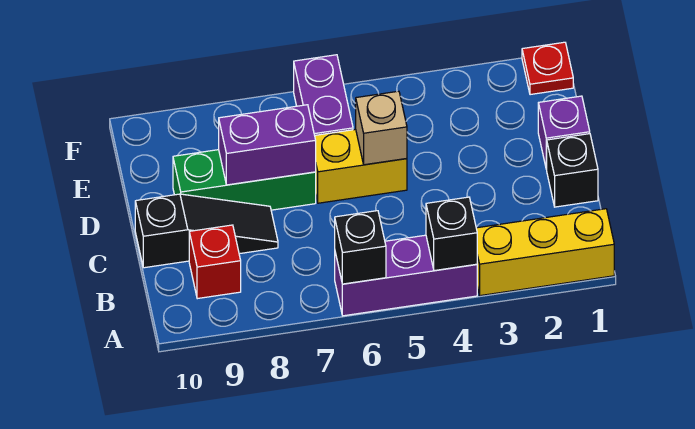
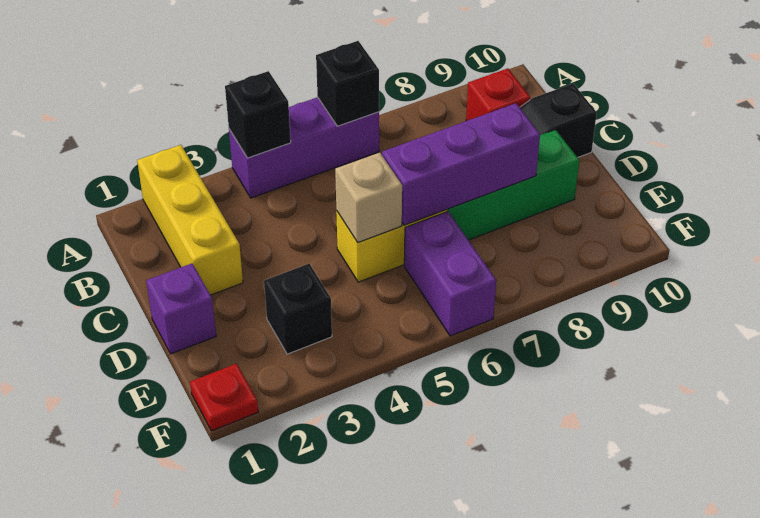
yellow brick A1:A3 level 1 -> yellow brick A2:C2 level 1
black brick C1 level 1 -> black brick E3 level 1
purple brick D7:D8 level 2 -> purple brick D6:D8 level 2

